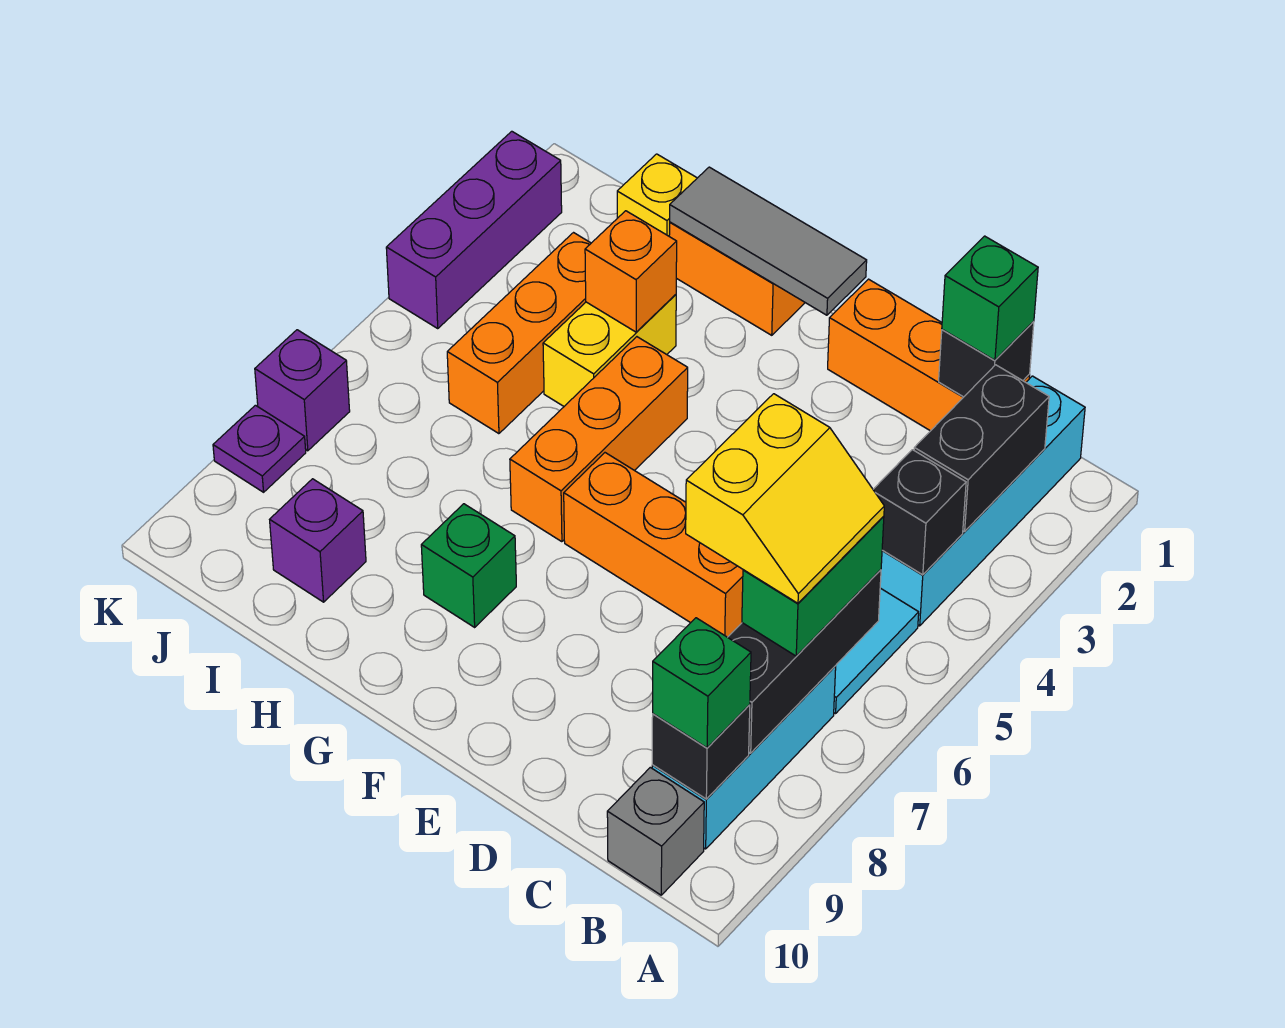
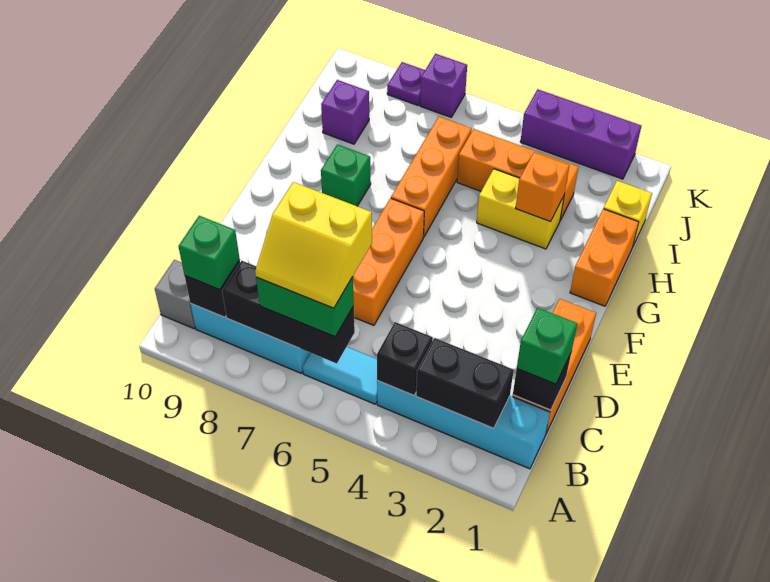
grey tile F1:H1 level 2 -> none
orange brick G4:G6 level 1 -> orange brick G6:I6 level 1

